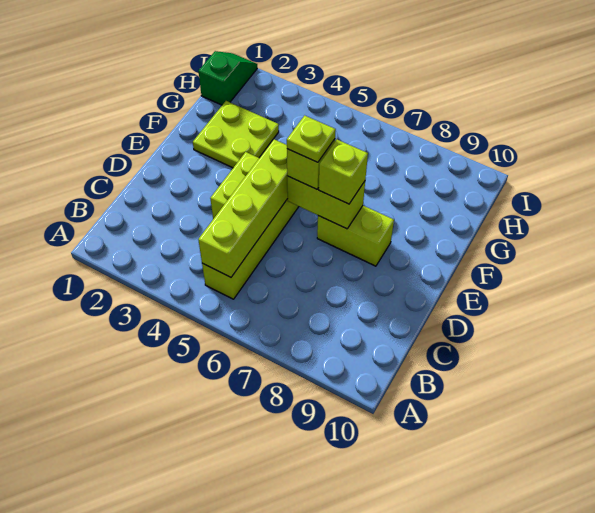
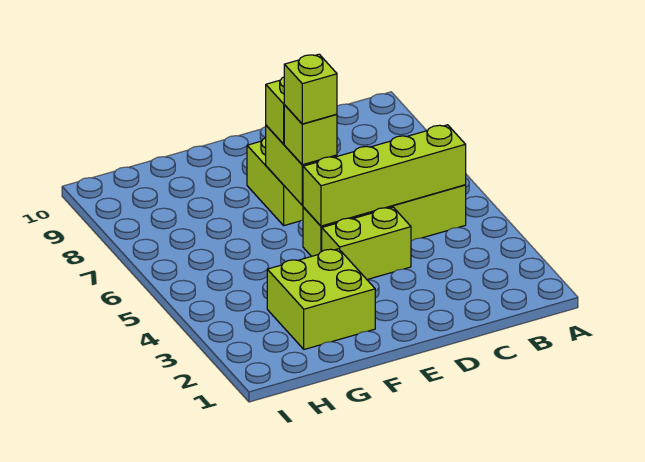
lime plate E6 level 4 -> lime brick E6 level 4
lime plate F2:G3 level 1 -> lime brick F2:G3 level 1
green slope H1:I1 level 1 top H -> none

